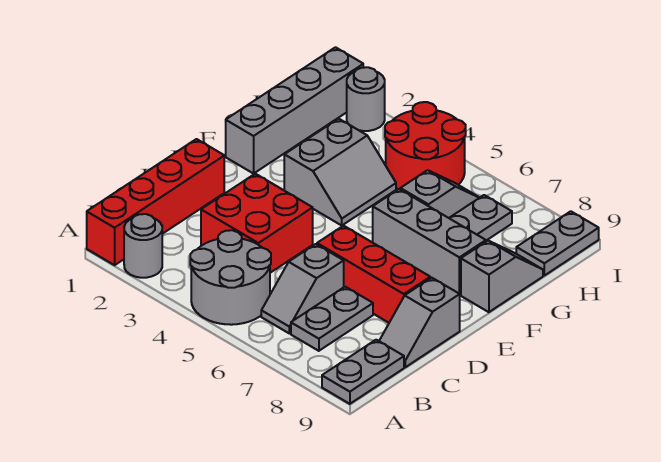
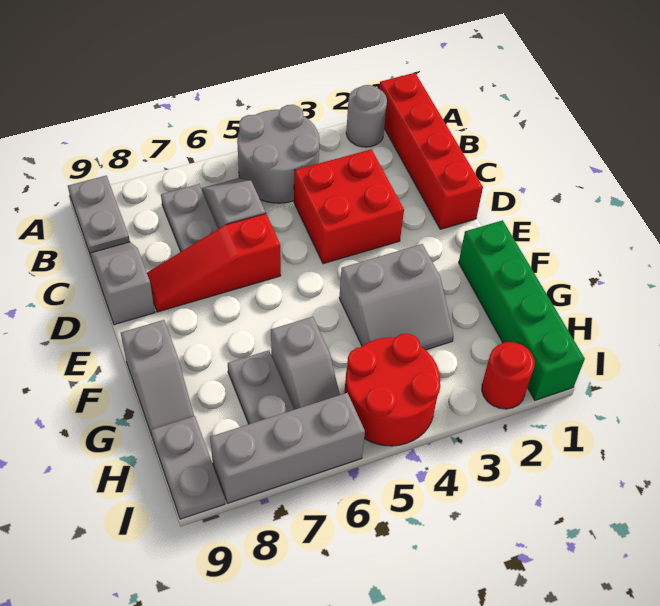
red brick D6:D8 level 1 -> red slope D6:D8 level 1 top 6
grey brick F1:I1 level 1 -> green brick F1:I1 level 1
grey slope F3:G4 level 1 top 3 -> grey slope F3:G4 level 1 top F
grey brick F6:F8 level 1 -> grey brick I6:I8 level 1
grey round brick I2 level 1 -> red round brick I2 level 1

